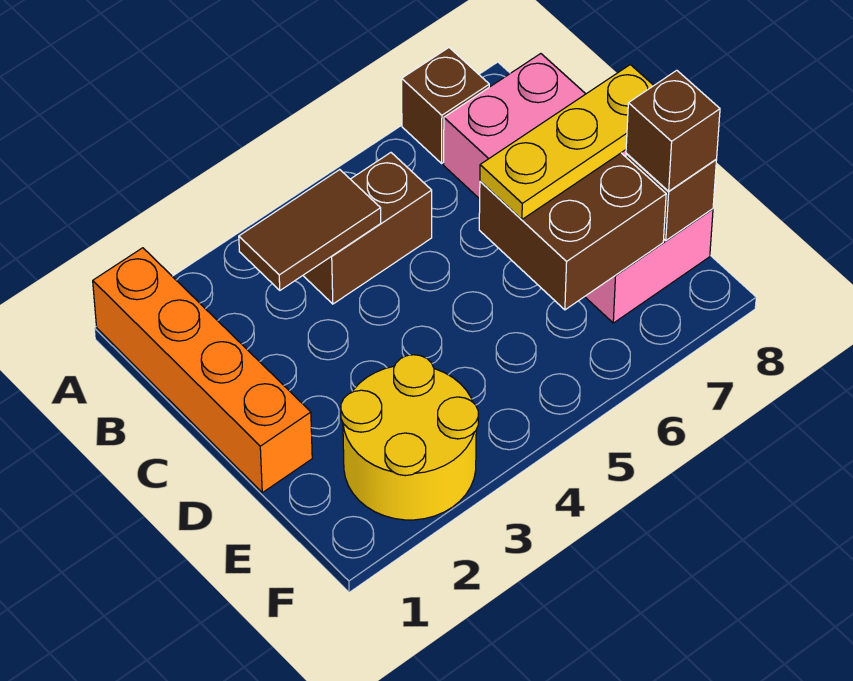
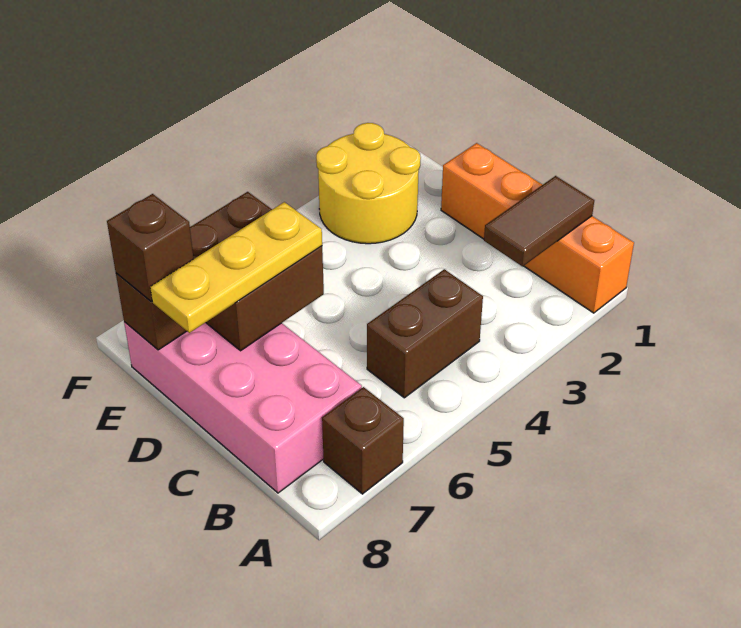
brown tile B3:B4 level 2 -> brown tile B1:B2 level 2

